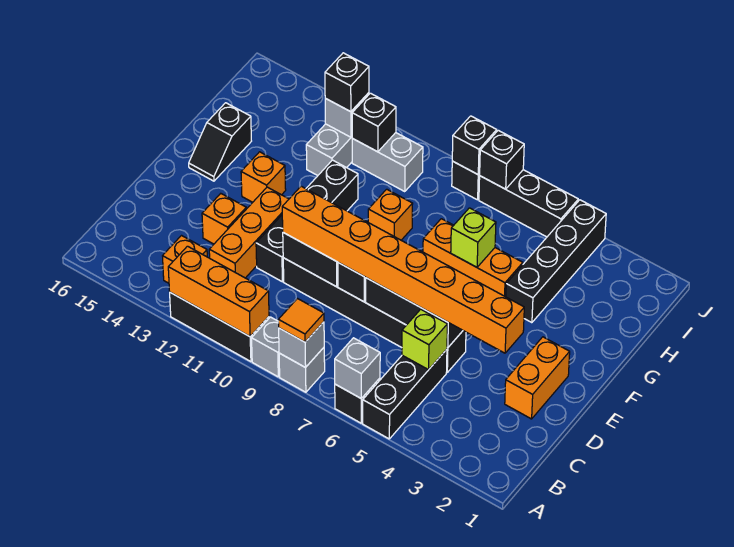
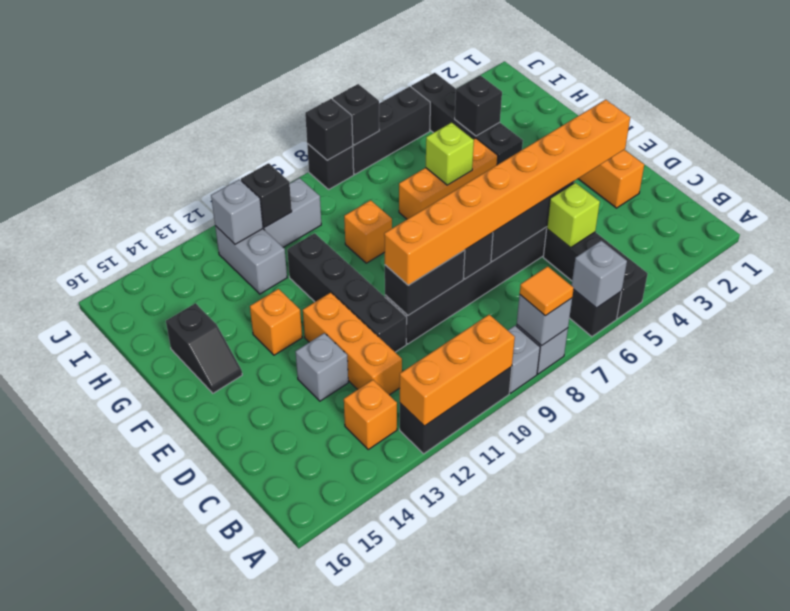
orange brick D13 level 1 -> grey brick D13 level 1
black brick I12 level 3 -> black brick H4 level 2

